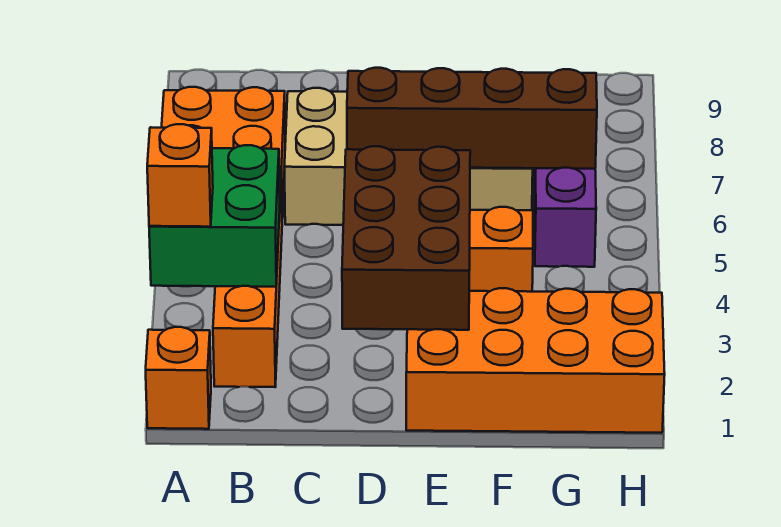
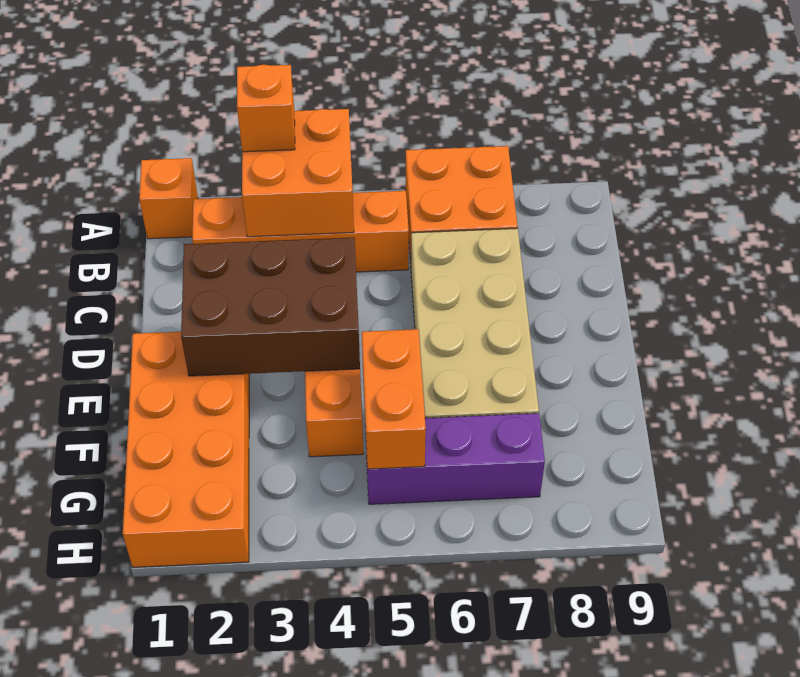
green brick A3:B4 level 2 -> orange brick A3:B4 level 2
brown brick D6:G6 level 2 -> none
none -> orange brick F5:G5 level 2

